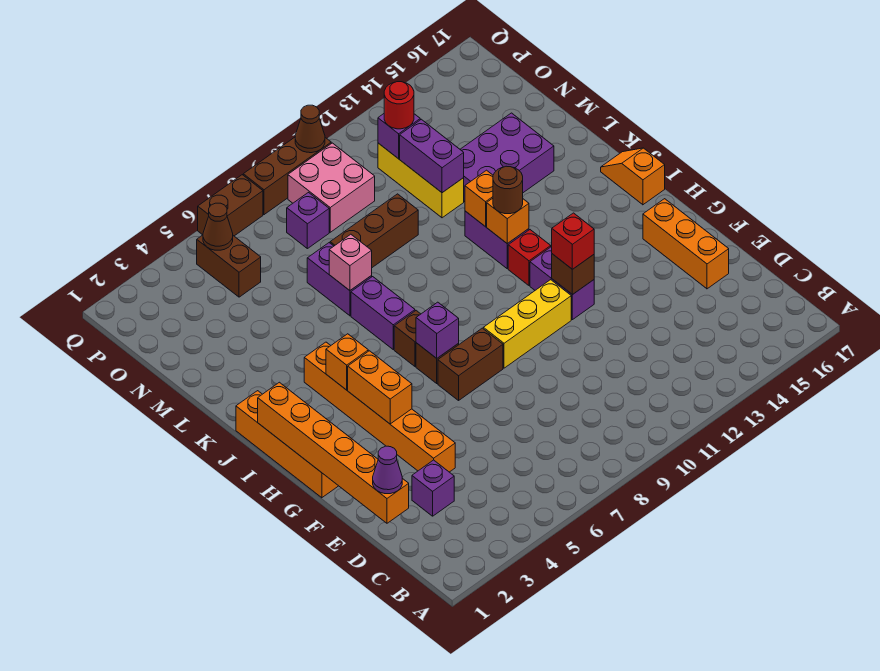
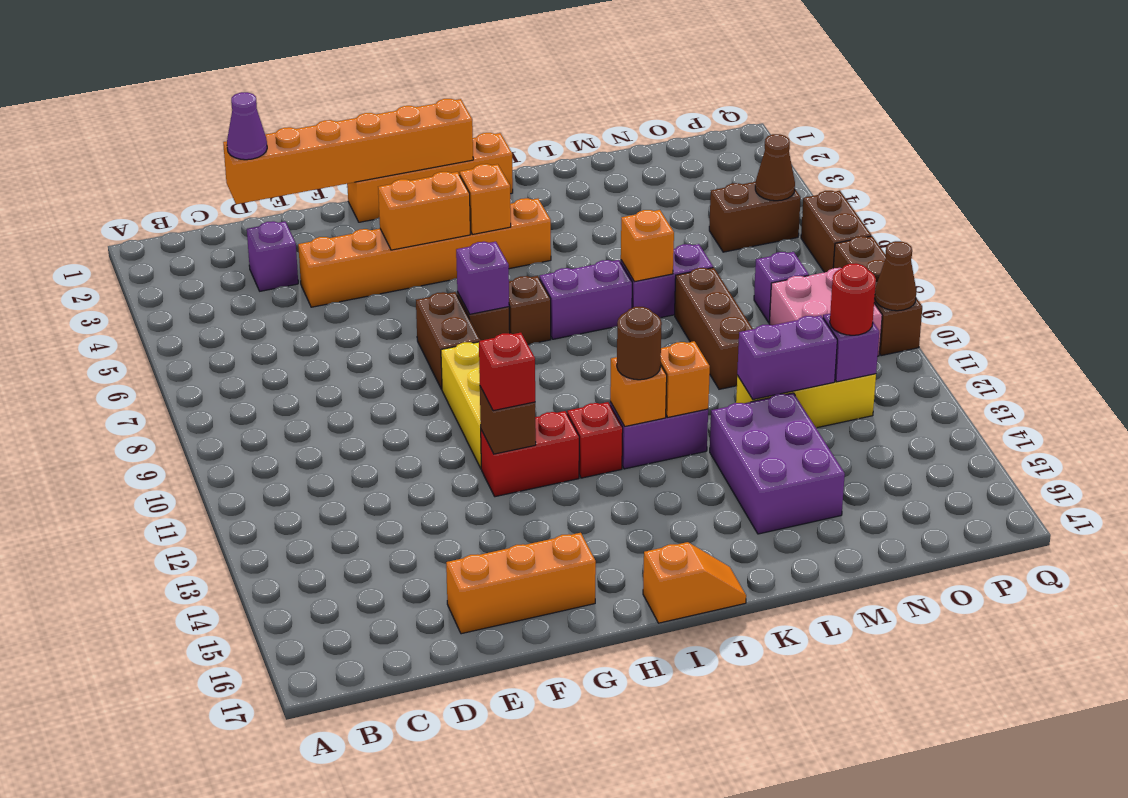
purple brick G12:H12 level 1 -> red brick G12:H12 level 1
pink brick L7 level 2 -> orange brick L7 level 2

